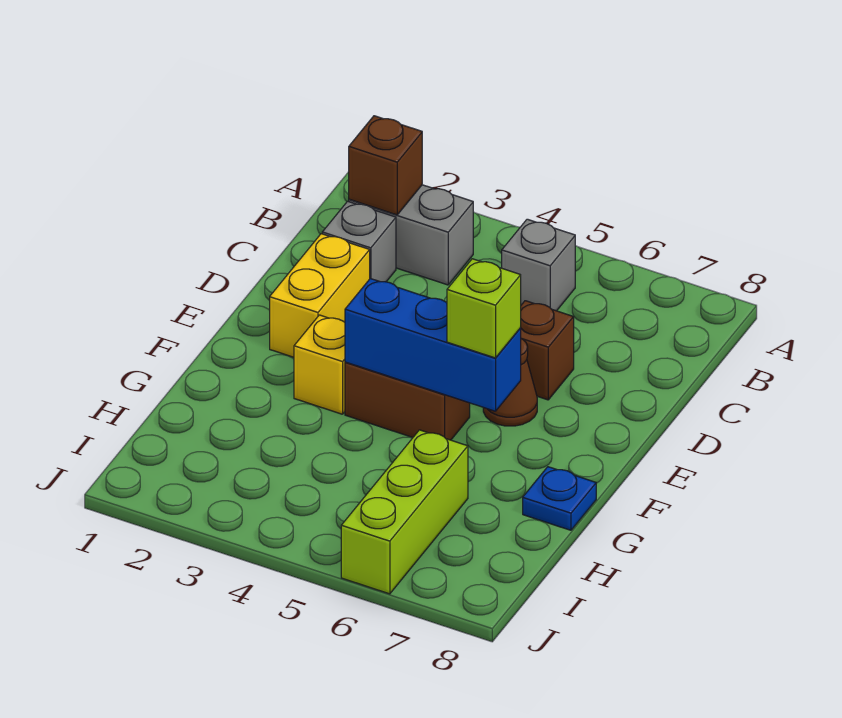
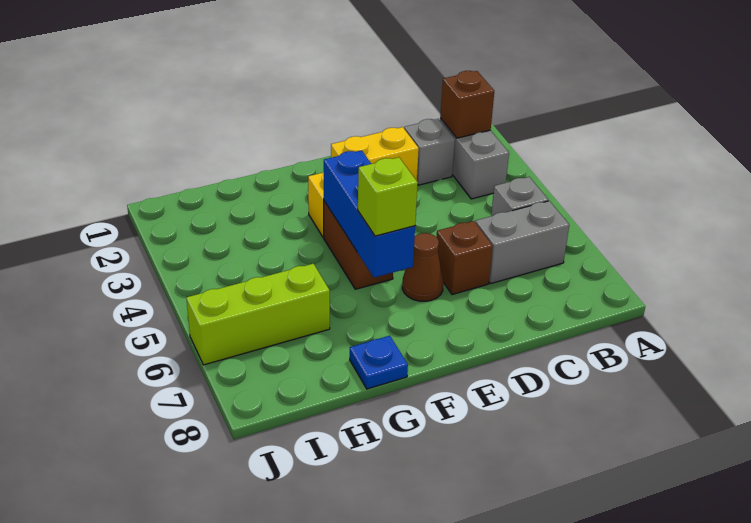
none -> grey brick B6:C6 level 1

